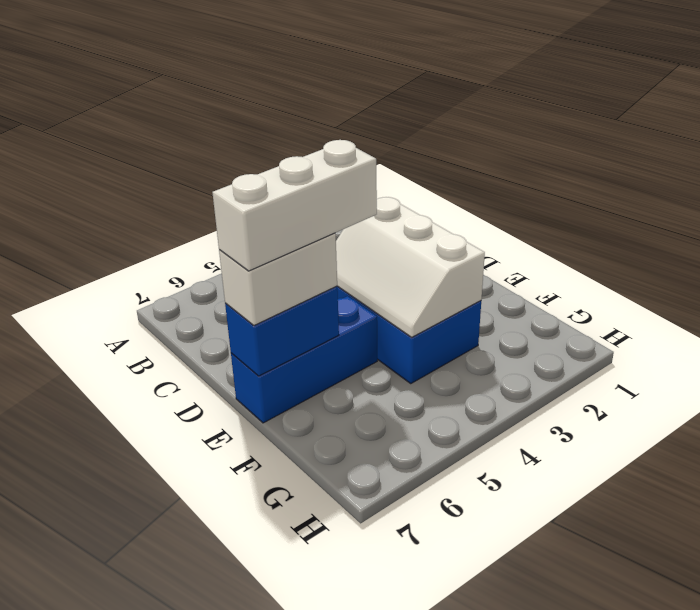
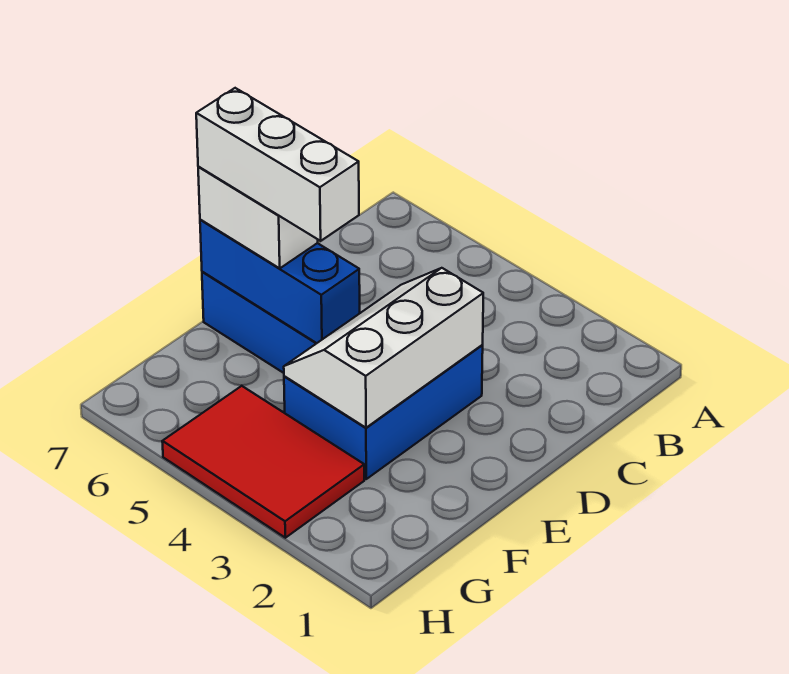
blue brick E6:E7 level 2 -> blue brick E5:E7 level 2
none -> red tile G3:H5 level 1

